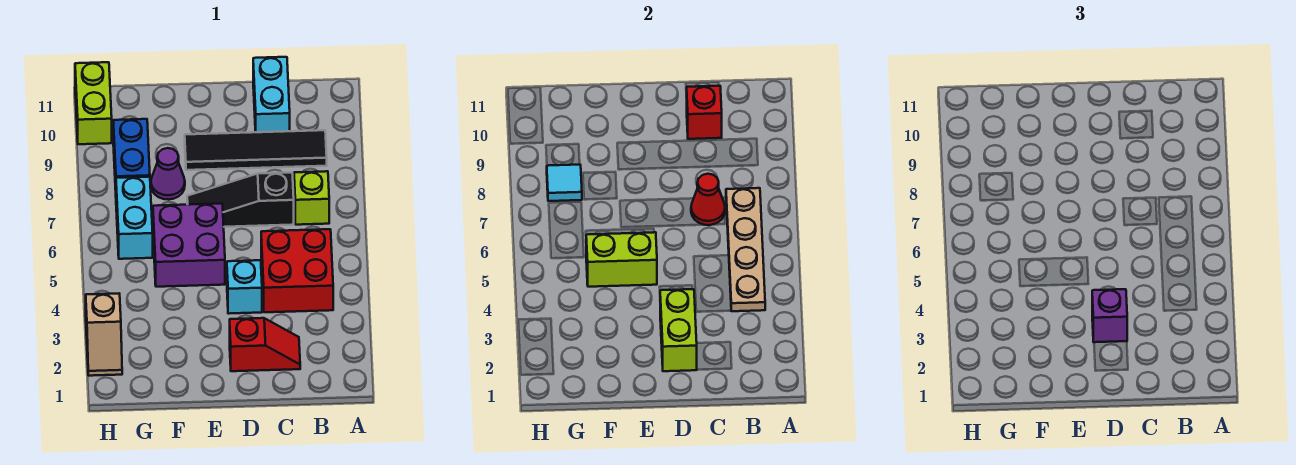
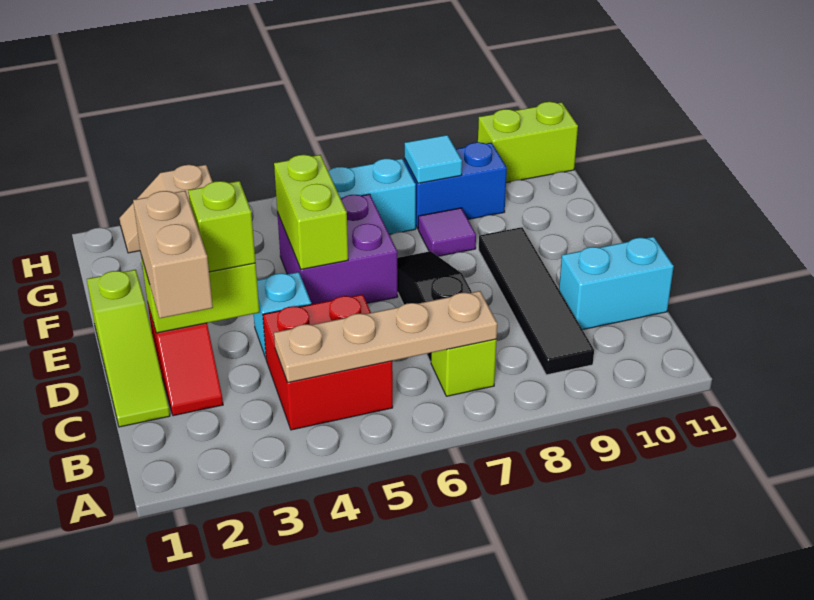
none -> lime slope C1:E1 level 1 top E
none -> tan brick C2:D2 level 3
red cone C7 level 2 -> none
red brick C10 level 2 -> none
purple brick D3 level 3 -> lime brick D3 level 3
purple cone F8 level 1 -> purple tile F8 level 1

